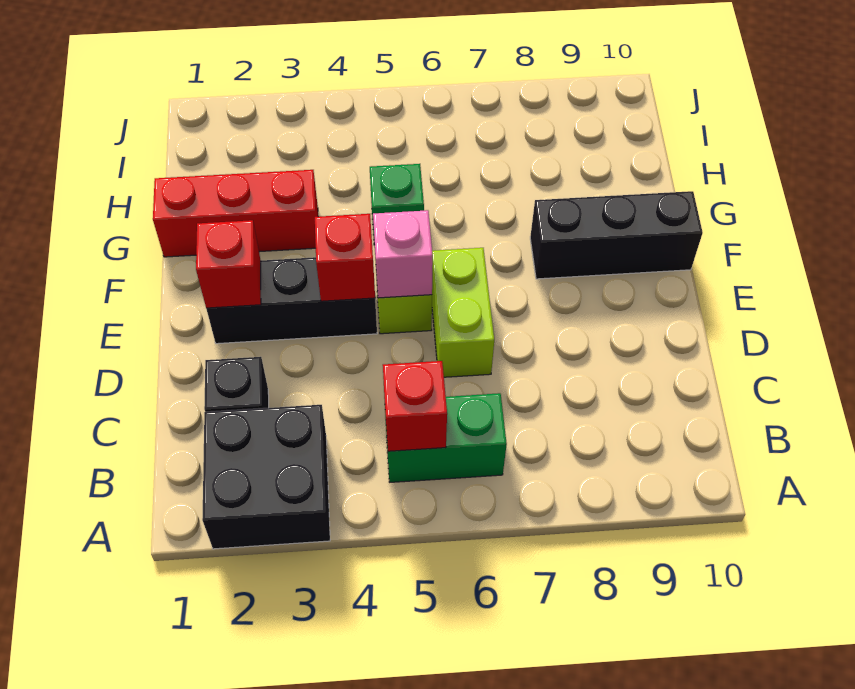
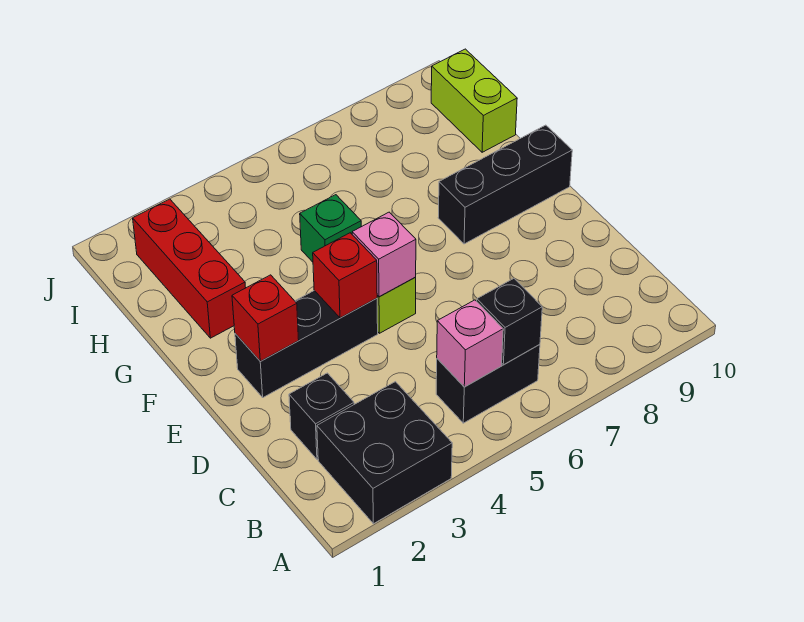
green brick B5:B6 level 1 -> black brick B5:B6 level 1
red brick B5 level 2 -> pink brick B5 level 2
none -> black brick B6 level 2
lime brick D6:E6 level 1 -> lime brick H10:I10 level 1
red brick G1:G3 level 1 -> red brick G2:I2 level 1

